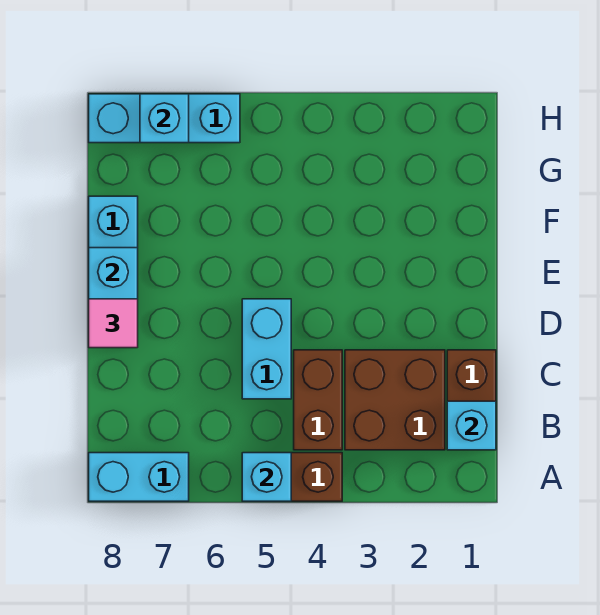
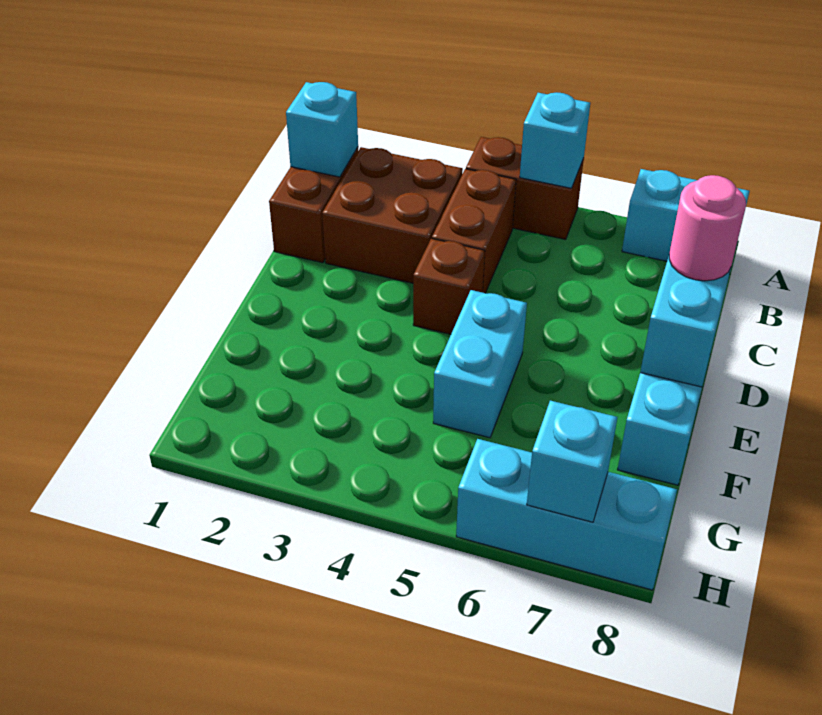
cyan brick C5:D5 level 1 -> cyan brick E5:F5 level 1
none -> brown brick D4 level 1
pink tile D8 level 3 -> pink round brick D8 level 3

